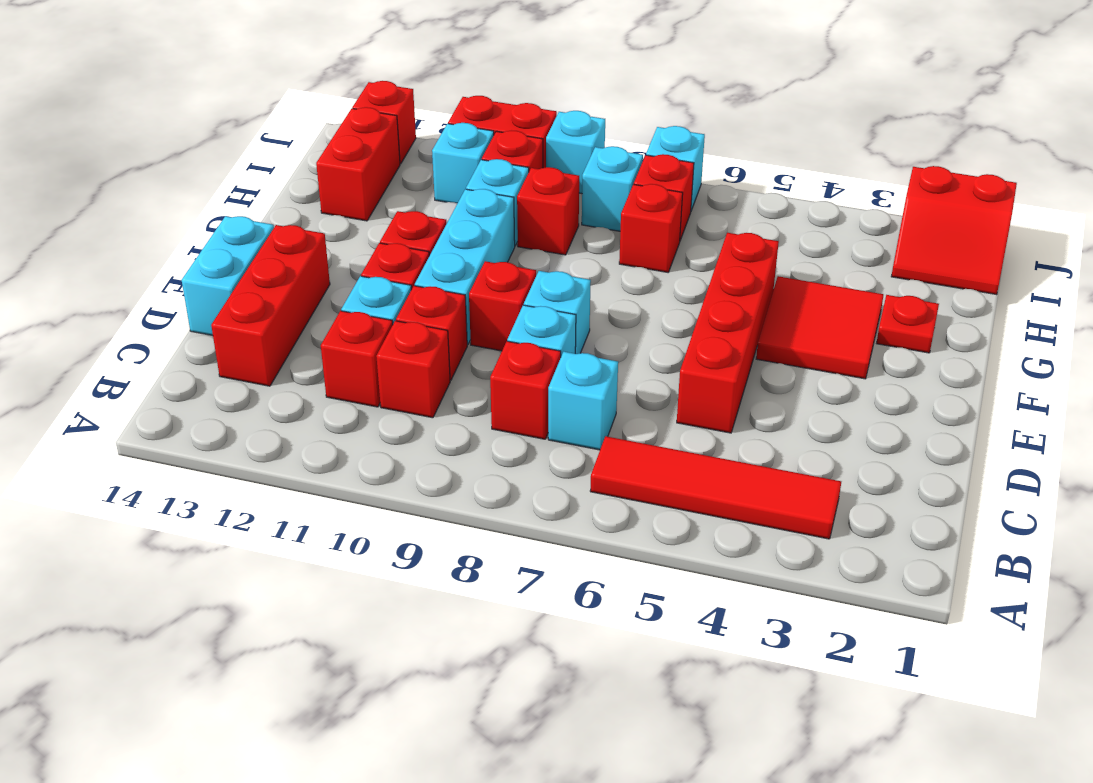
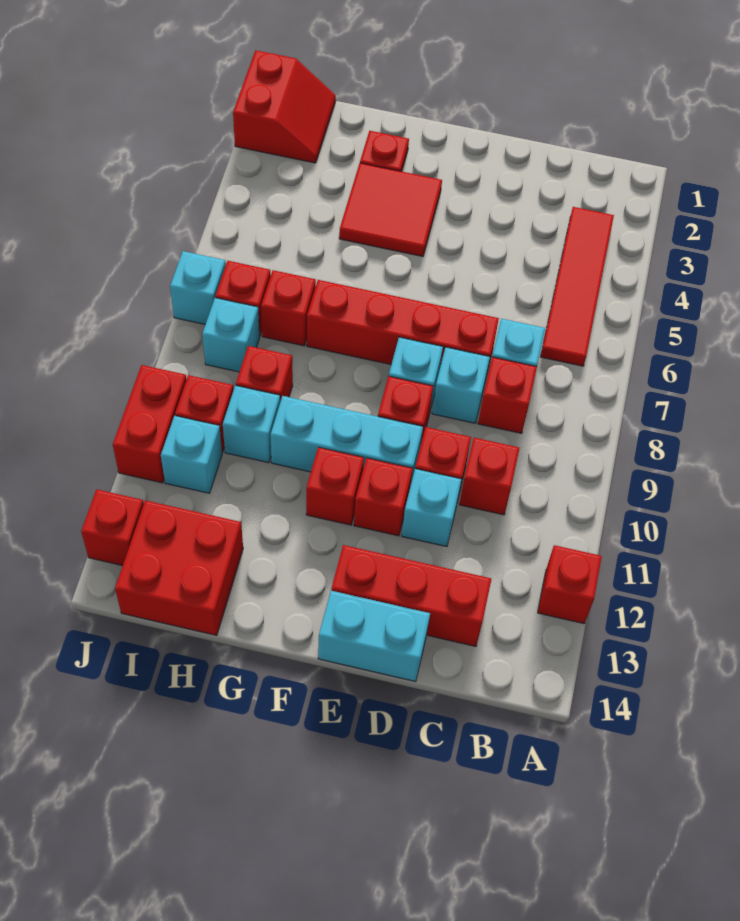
red brick C11 level 1 -> red brick A12 level 1
red brick D5:G5 level 1 -> red brick D7:G7 level 1
red brick H13:I13 level 1 -> red brick H13:I14 level 1
cyan brick J9 level 1 -> none

